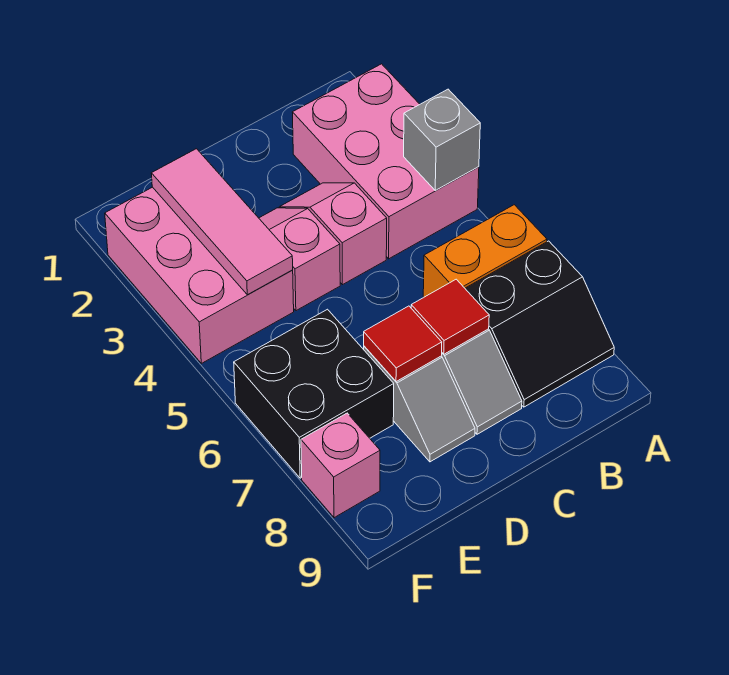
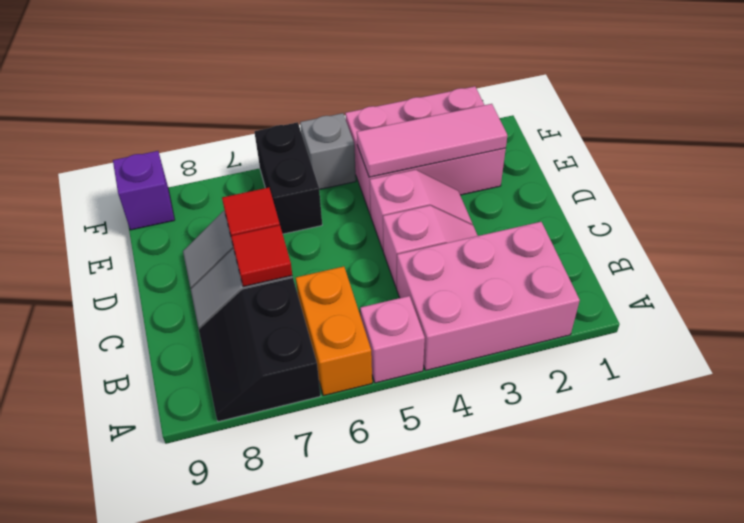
grey brick A4 level 2 -> grey brick F5 level 1
black brick E6:F7 level 1 -> black brick E6:F6 level 1
pink brick F8 level 1 -> pink brick A5 level 1
none -> purple brick F9 level 1

